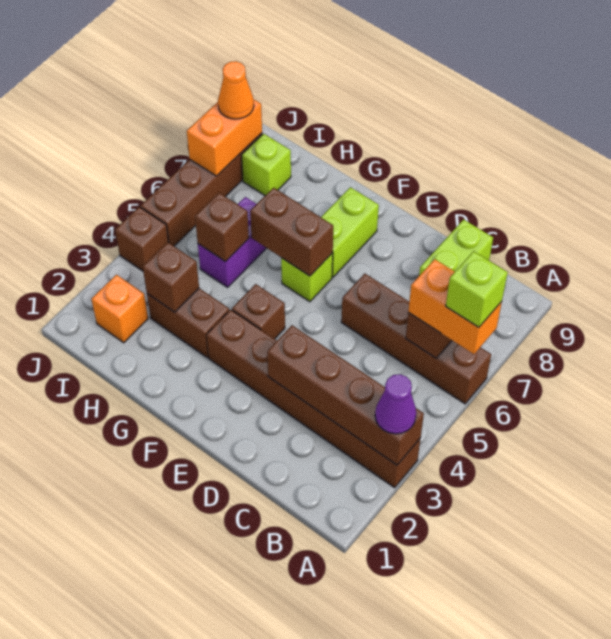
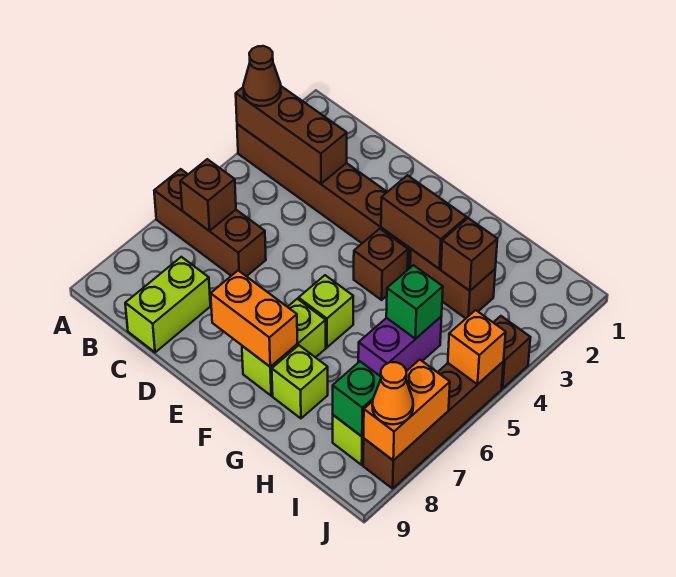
brown brick A3:D3 level 2 -> brown brick A3:C3 level 2
purple cone A3 level 3 -> brown cone A3 level 3
brown brick A6:D6 level 1 -> brown brick A6:C6 level 1
orange brick A6:B6 level 3 -> orange brick E8:F8 level 2
lime brick A6 level 4 -> lime brick G8 level 1
brown brick F6:G6 level 2 -> brown brick F3:G3 level 2
brown brick H5 level 2 -> green brick H5 level 2
orange brick I2 level 1 -> orange brick J5 level 2
none -> green brick I8 level 2

